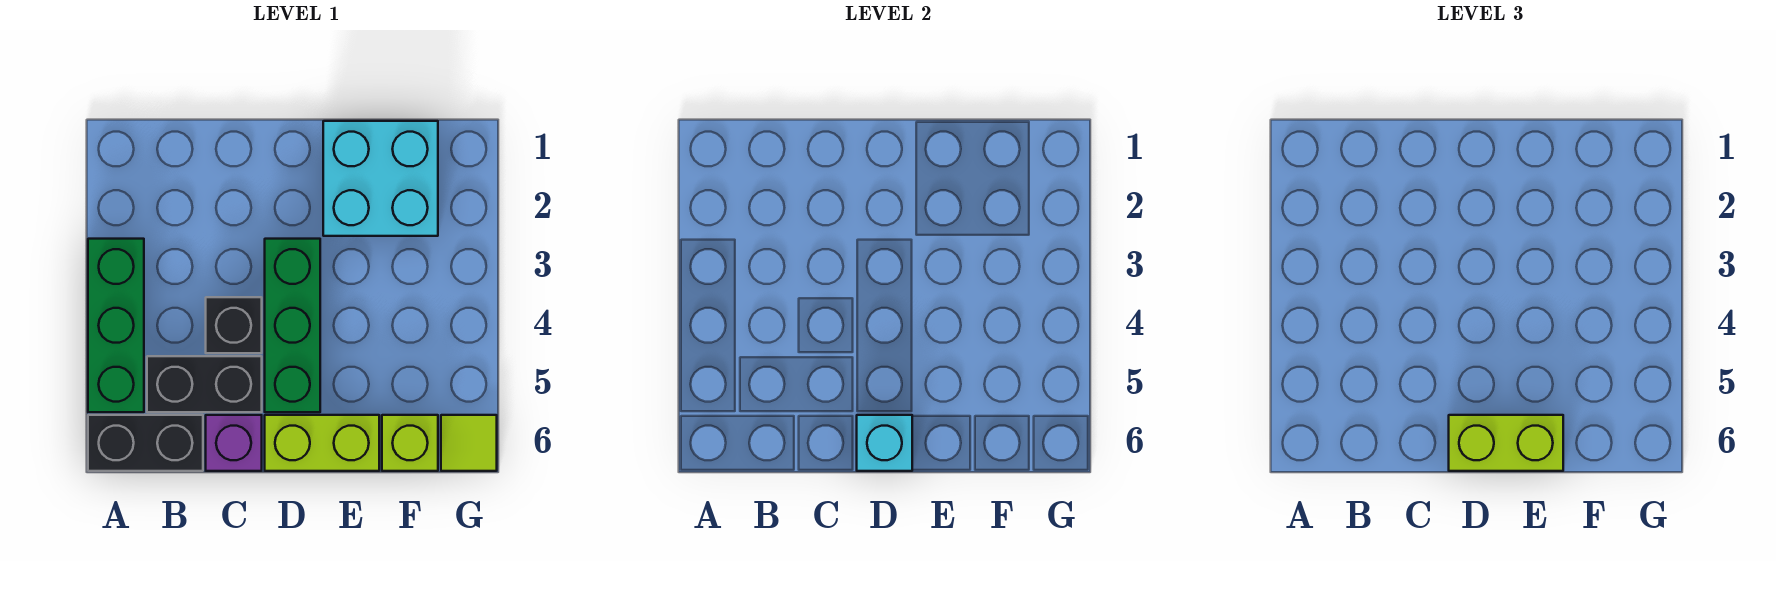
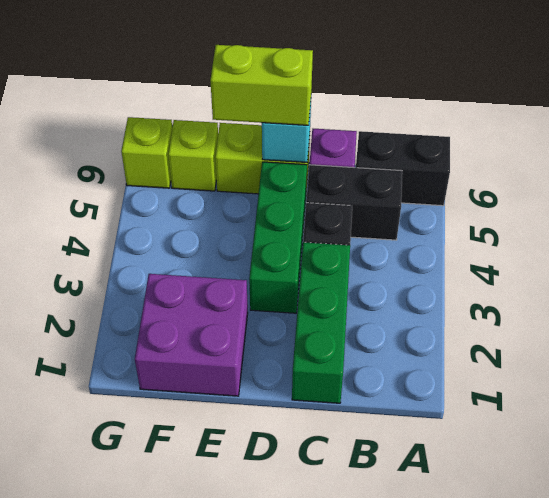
green brick A3:A5 level 1 -> green brick C1:C3 level 1
cyan brick E1:F2 level 1 -> purple brick E1:F2 level 1
lime tile G6 level 1 -> lime brick G6 level 1

